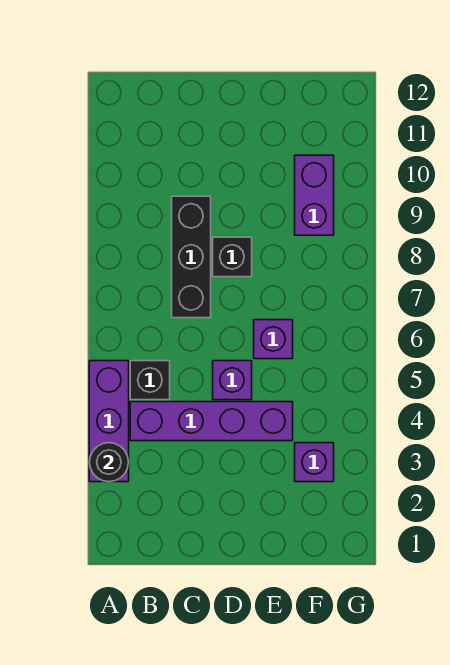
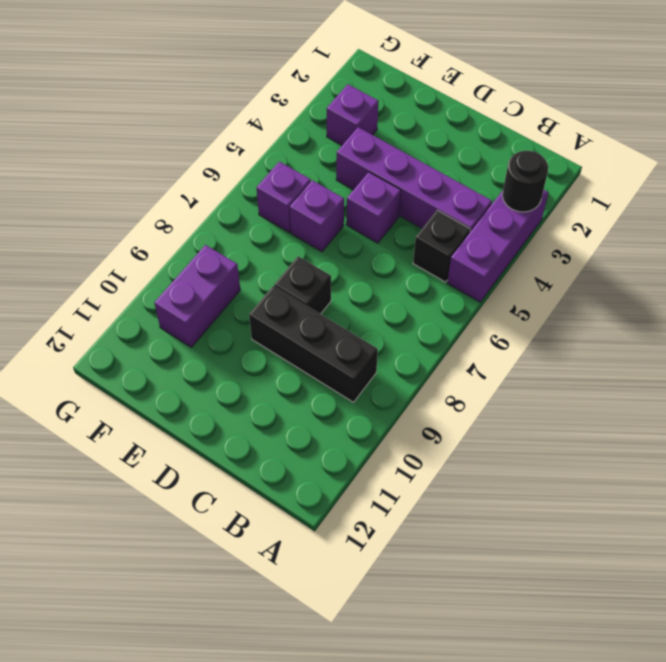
black brick C7:C9 level 1 -> black brick B9:D9 level 1
none -> purple brick F6 level 1

